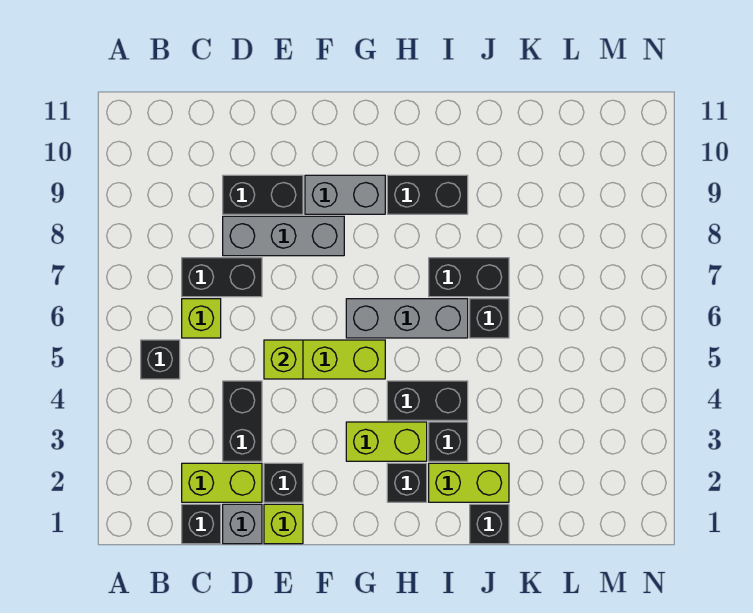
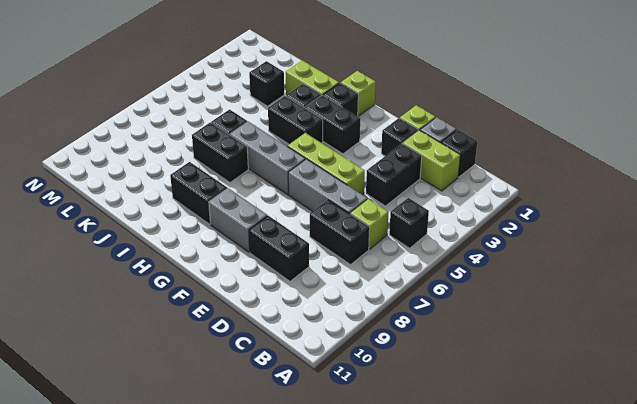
grey brick D8:F8 level 1 -> grey brick D6:F6 level 1
lime brick E5 level 2 -> lime brick H1 level 1
lime brick G3:H3 level 1 -> black brick G3:H3 level 1
black brick J1 level 1 -> black brick K3 level 1

